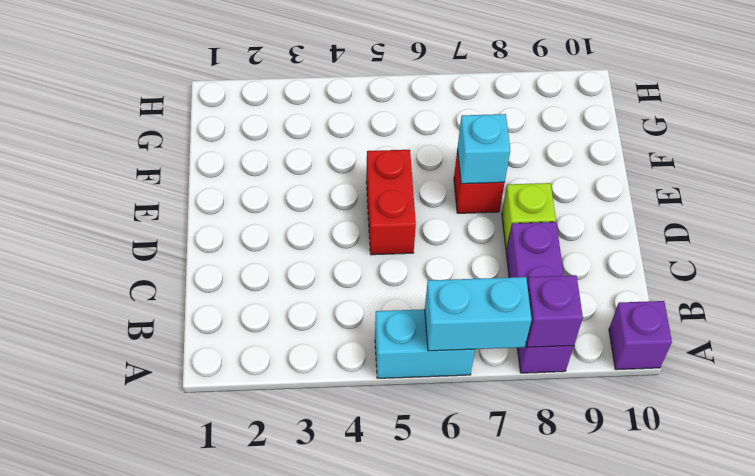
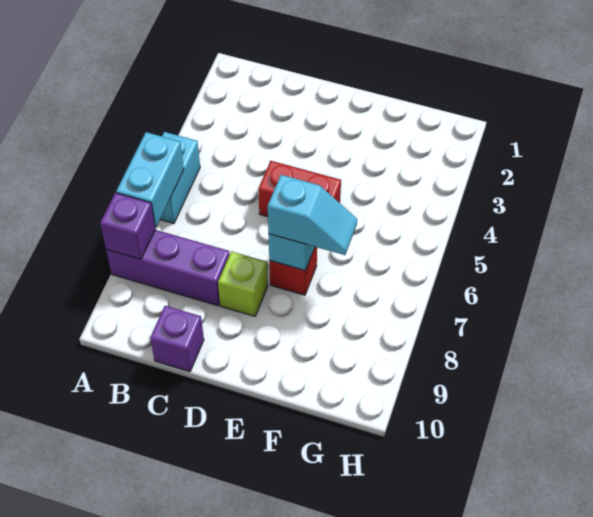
purple brick A10 level 1 -> purple brick C10 level 1
none -> cyan slope E7:F7 level 3 top E

